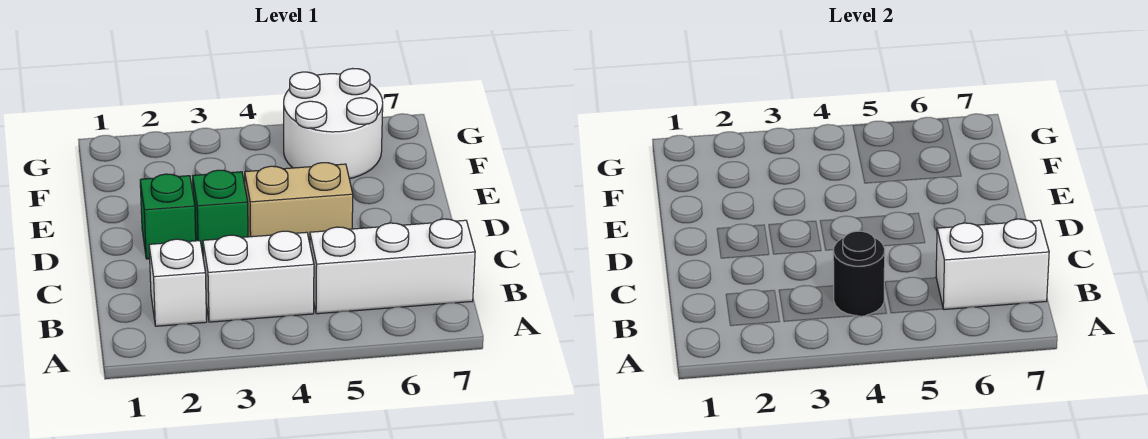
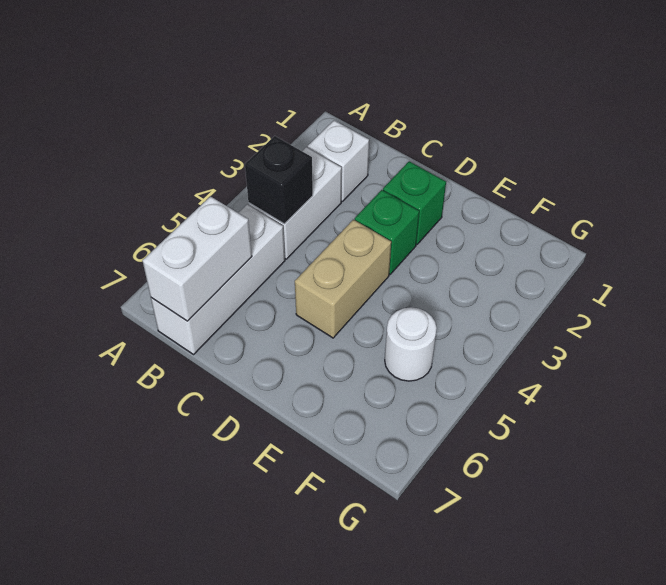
black round brick B4 level 2 -> black brick B4 level 2
white round brick F5:G6 level 1 -> white round brick F5 level 1

